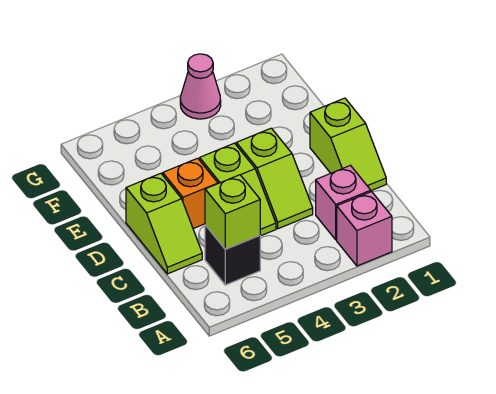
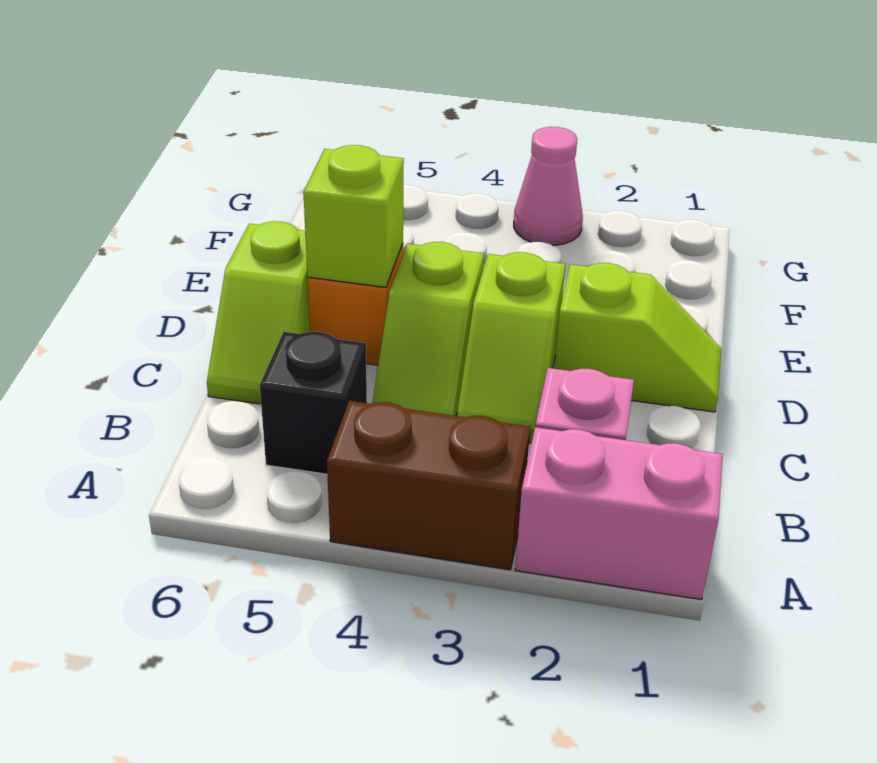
pink brick A2 level 1 -> pink brick A1:A2 level 1
none -> brown brick A3:A4 level 1
lime brick B5 level 2 -> lime brick D5 level 2
lime slope C1:D1 level 1 top D -> lime slope D1:D2 level 1 top 2

